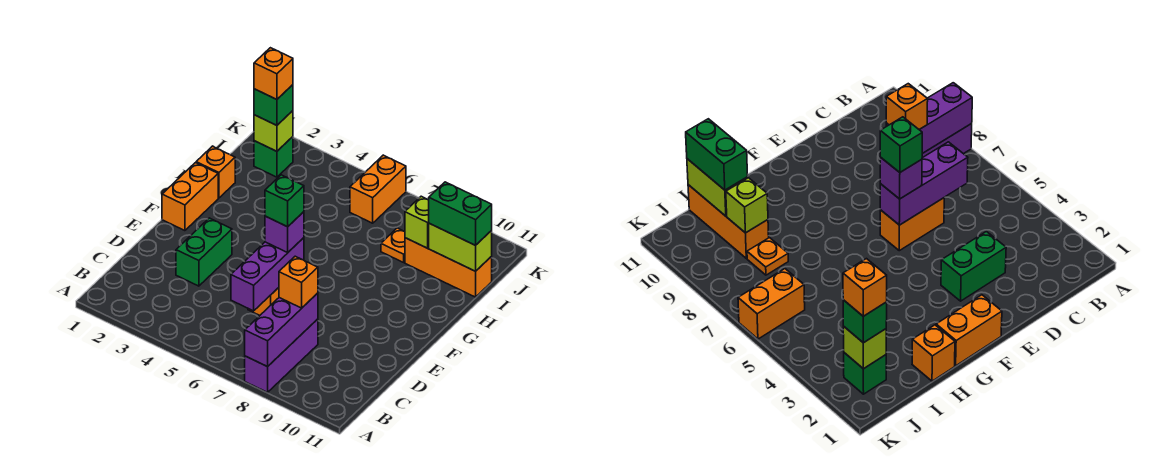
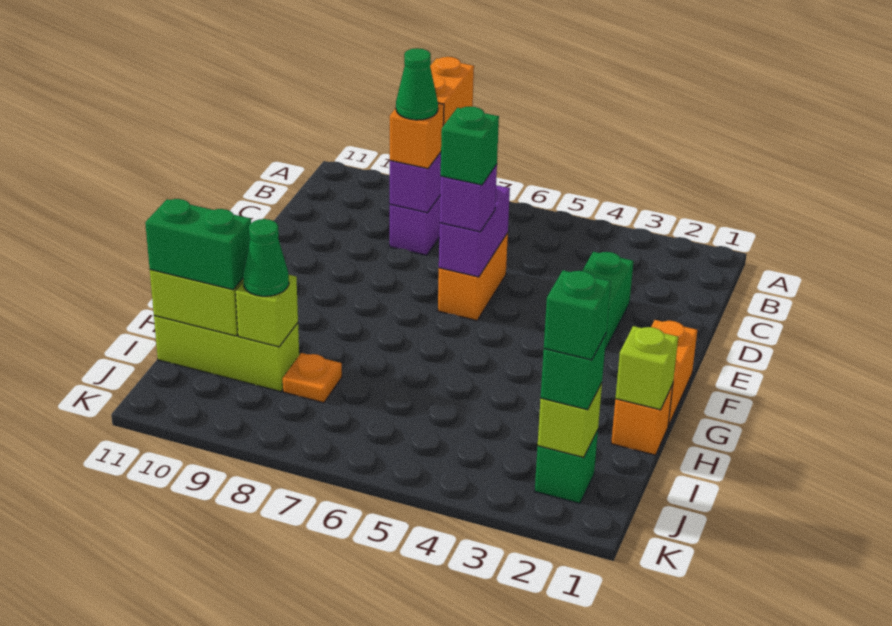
purple brick C6:E6 level 2 -> purple brick D6:E6 level 2
none -> green cone C8 level 4
none -> lime brick H1 level 2
orange brick I9:I11 level 1 -> lime brick I9:I11 level 1
none -> green cone I9 level 3
orange brick J2 level 4 -> green brick J2 level 4
orange brick J6:K6 level 1 -> orange brick A8:B8 level 3

